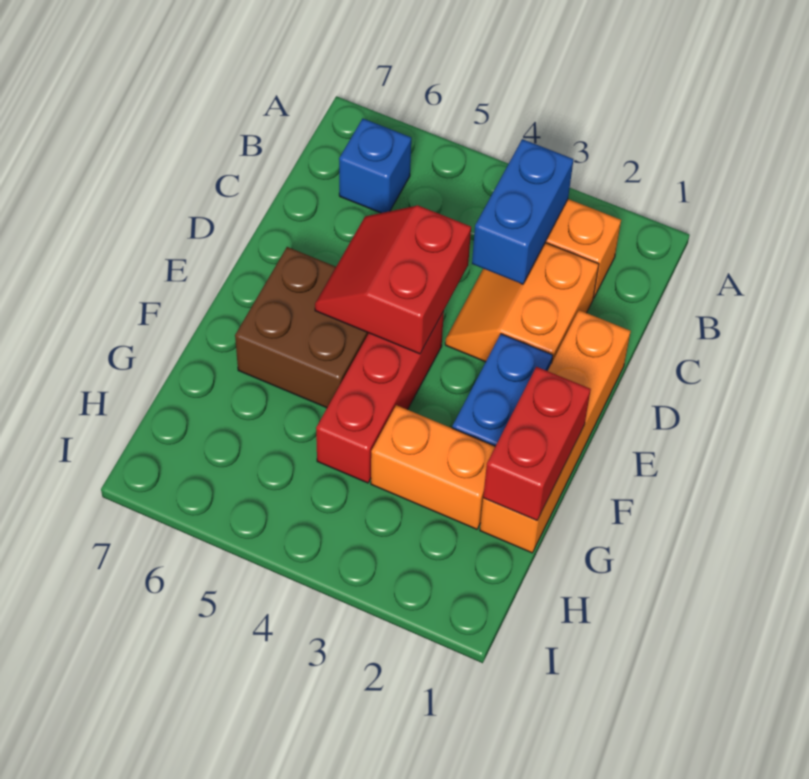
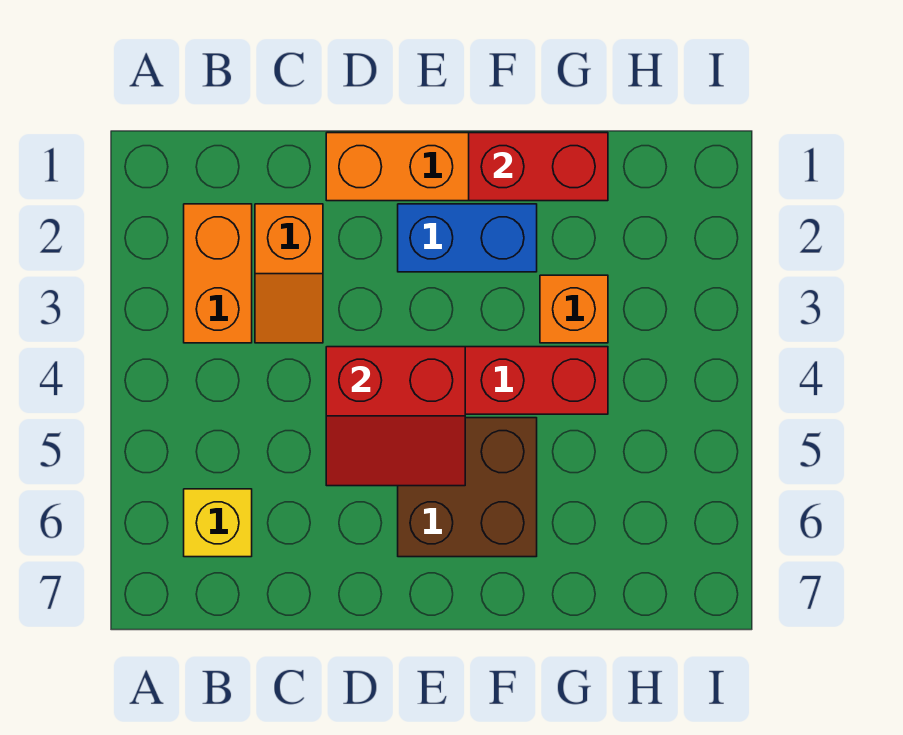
blue brick B3:C3 level 2 -> none
blue brick B6 level 1 -> yellow brick B6 level 1
orange slope C2:D3 level 1 top 2 -> orange slope C2:C3 level 1 top 2
orange brick G2:G3 level 1 -> orange brick G3 level 1

